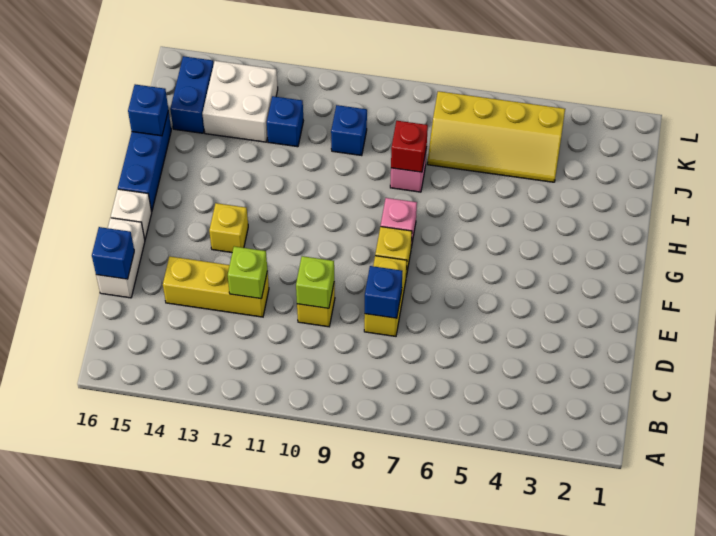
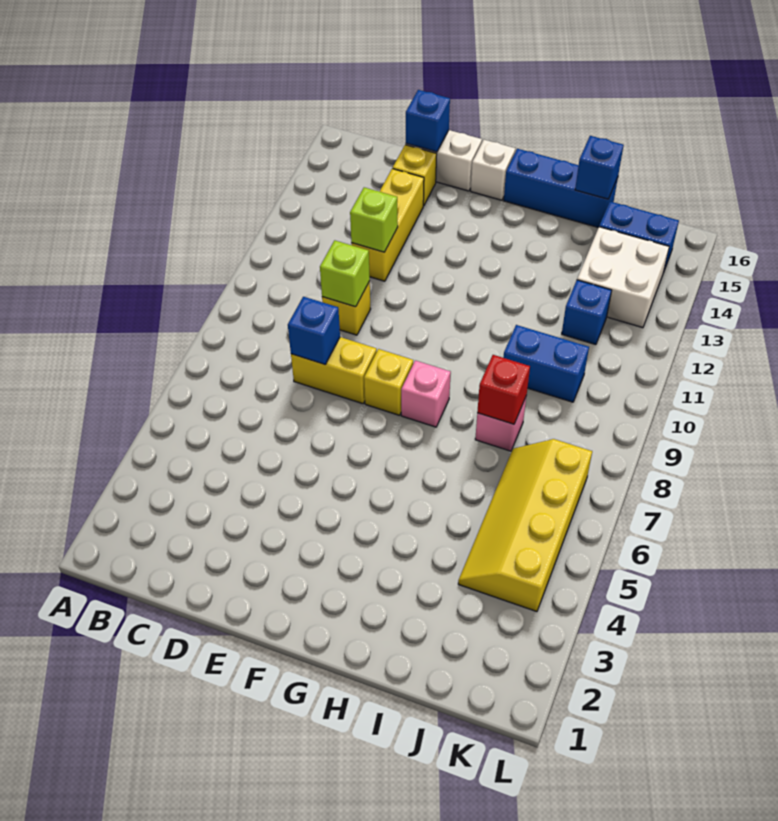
yellow brick F13 level 1 -> yellow brick D15 level 1
blue brick J10 level 1 -> blue brick I10:J10 level 1

